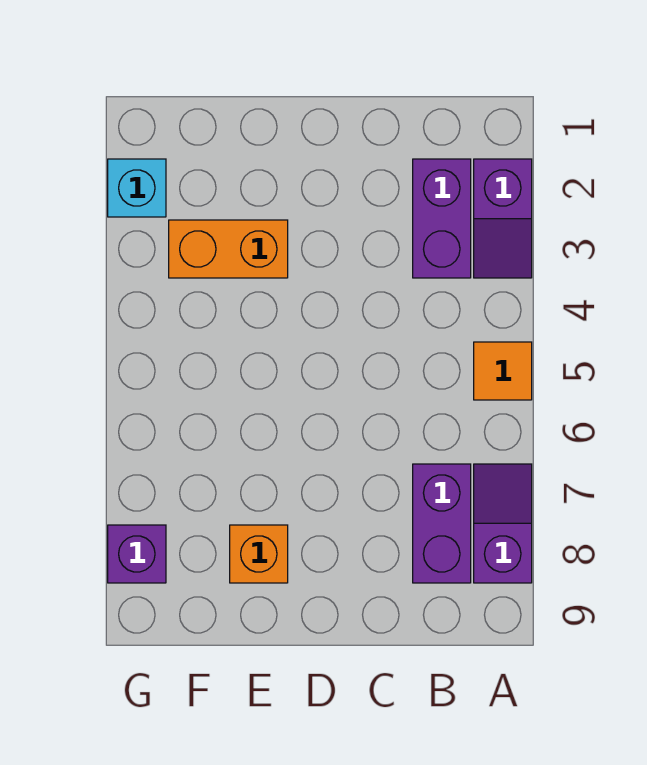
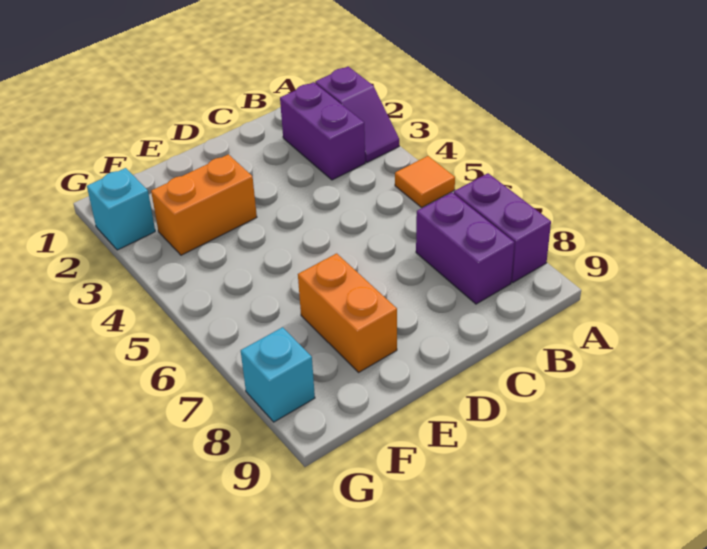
purple slope A7:A8 level 1 top 8 -> purple brick A7:A8 level 1
orange brick E8 level 1 -> orange brick E7:E8 level 1
purple brick G8 level 1 -> cyan brick G8 level 1

